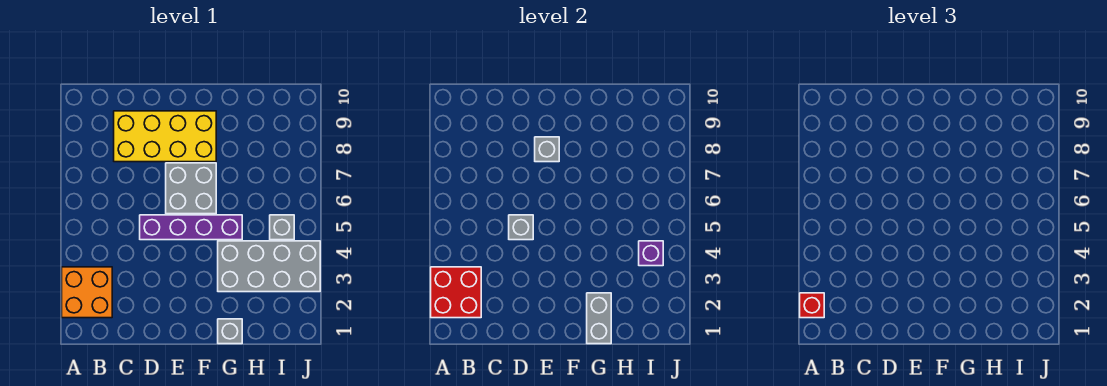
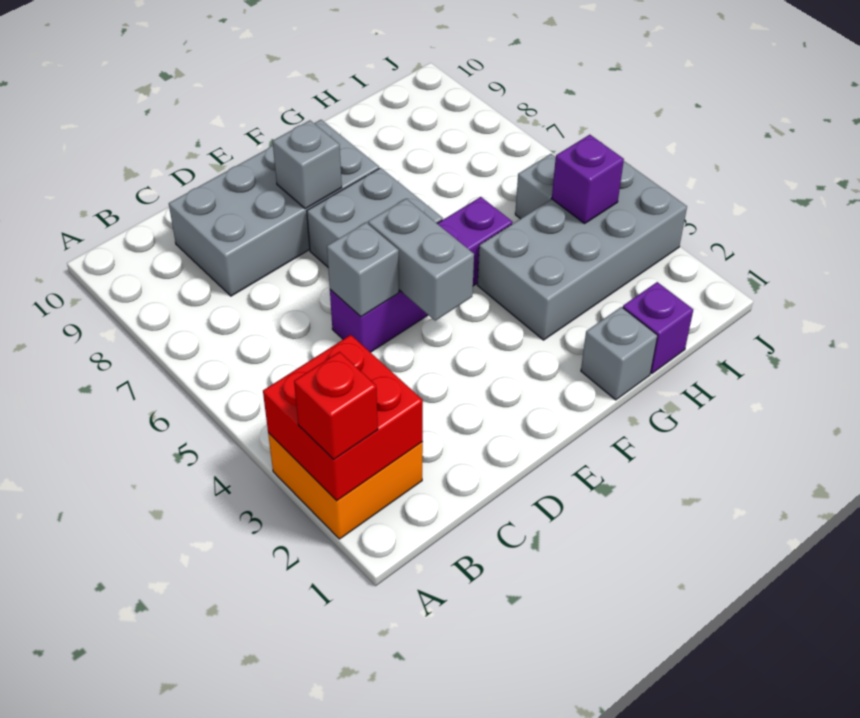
yellow brick C8:F9 level 1 -> grey brick C8:F9 level 1
grey brick G1:G2 level 2 -> grey brick E4:E5 level 2
none -> purple brick H1 level 1

